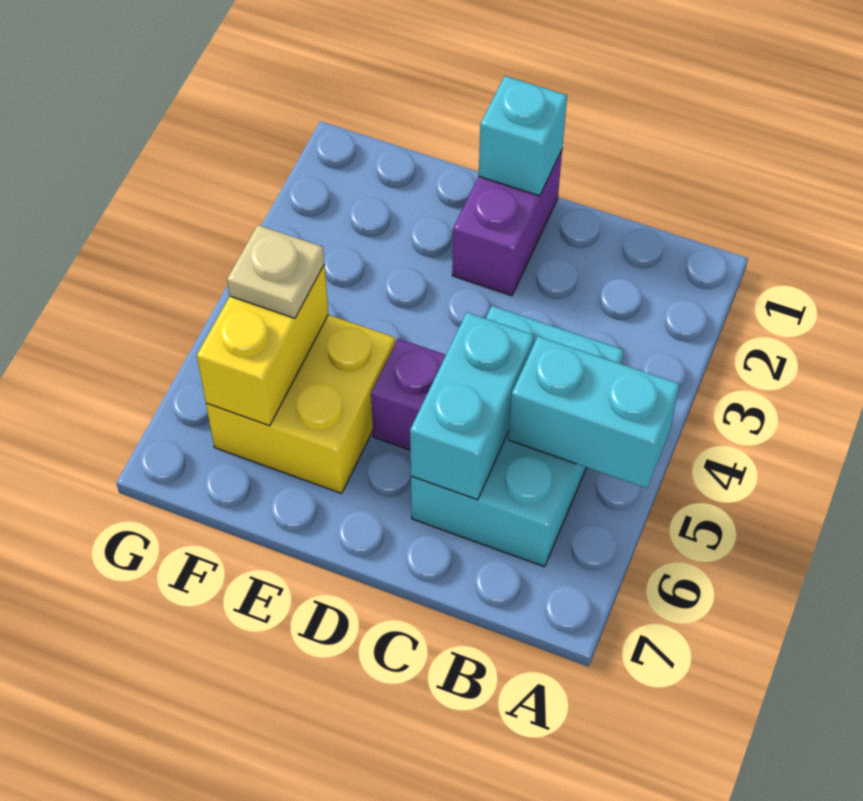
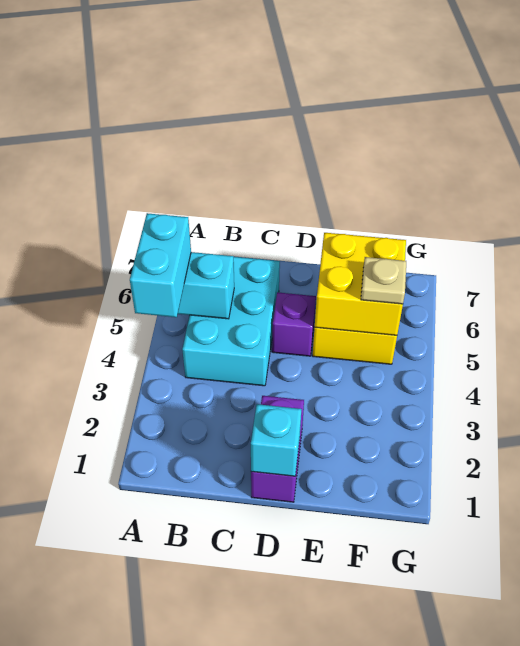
cyan brick C5:C6 level 2 -> cyan brick A4:A5 level 3
yellow brick F5:F6 level 2 -> yellow brick E5:F6 level 2

